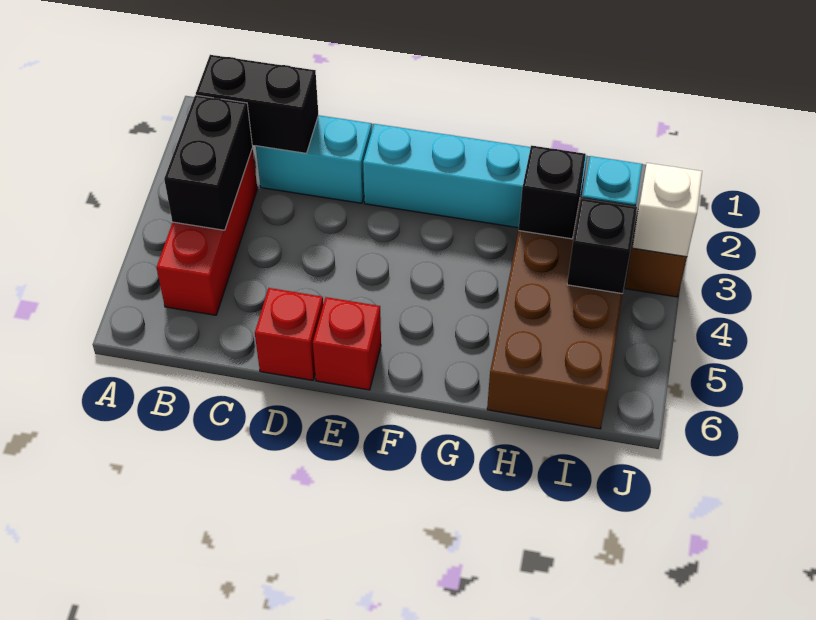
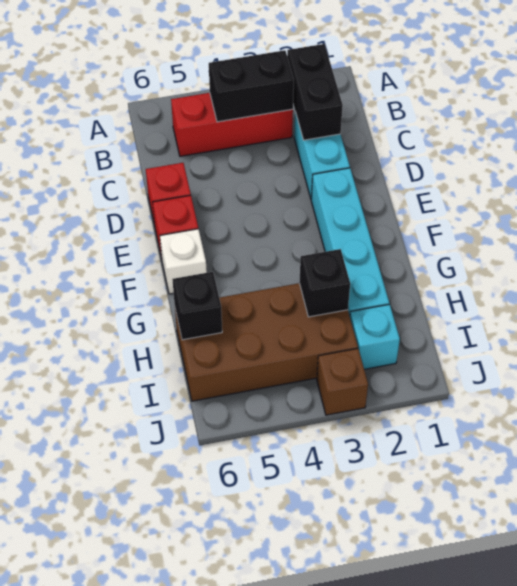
black brick I4 level 2 -> black brick H6 level 2
white brick J3 level 2 -> white brick F6 level 1

